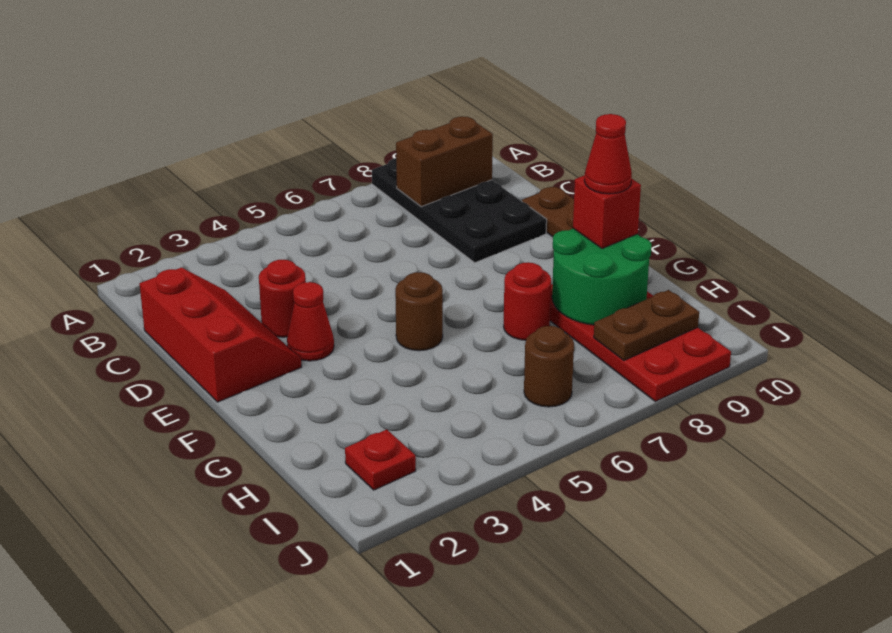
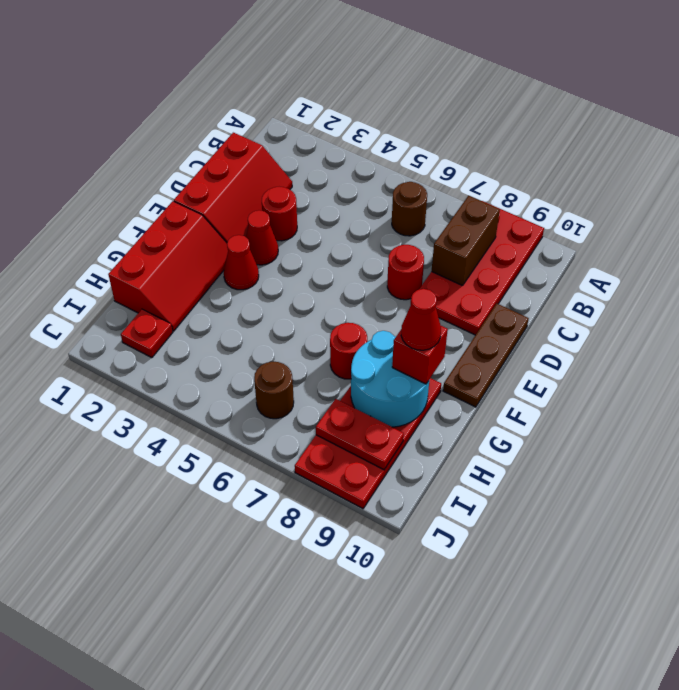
black plate A8:D9 level 1 -> red plate A8:D9 level 1
brown brick B8:B9 level 2 -> brown brick B8:C8 level 2
none -> red round brick D7 level 1
none -> red slope F1:H2 level 1 top 1
none -> red cone F3 level 1
brown round brick F5 level 1 -> brown round brick B6 level 1
green round brick G8:H9 level 2 -> cyan round brick G8:H9 level 2
brown plate I8:I9 level 2 -> red plate I8:I9 level 2

